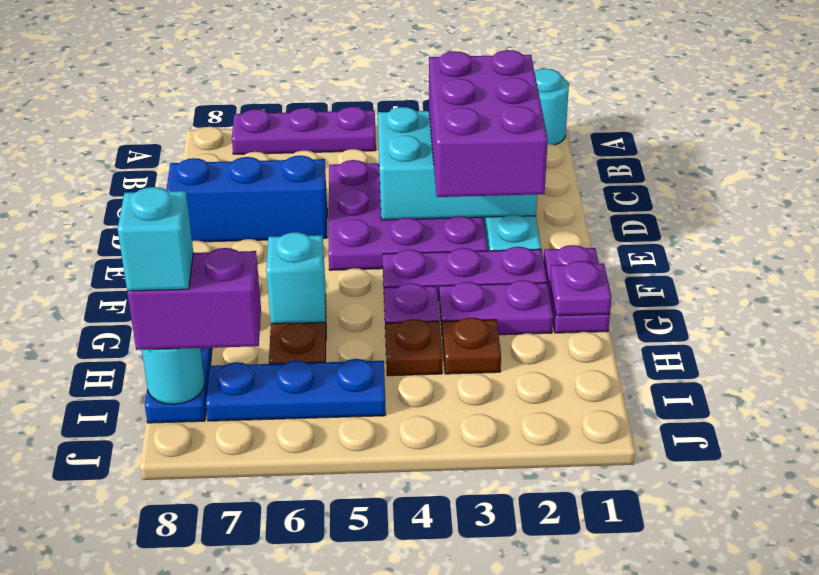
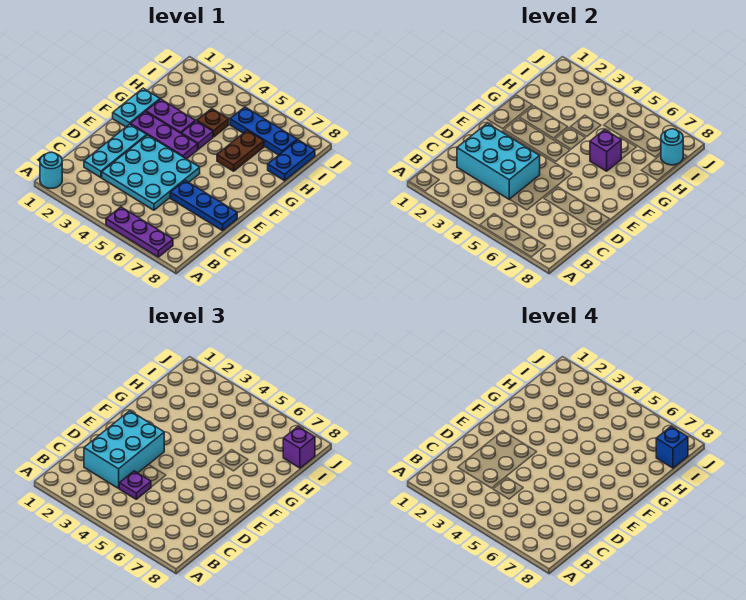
purple brick C2:E3 level 3 -> cyan brick C2:E3 level 3
purple plate C3:E5 level 1 -> cyan plate C3:E5 level 1
blue brick D6:D8 level 1 -> blue plate D6:D8 level 1
purple plate F1:G1 level 1 -> cyan plate F1:G1 level 1
purple plate G1 level 2 -> purple plate C4 level 3
cyan brick G6 level 2 -> purple brick G6 level 2
brown plate H3 level 1 -> none
purple brick I7:I8 level 3 -> purple brick I8 level 3
cyan brick I8 level 4 -> blue brick I8 level 4

